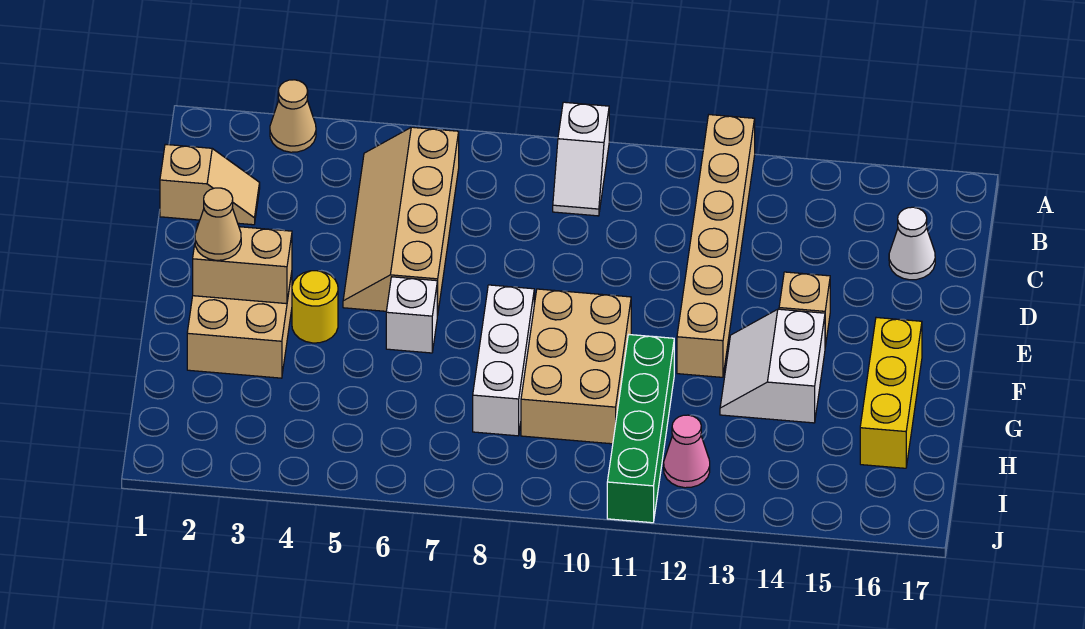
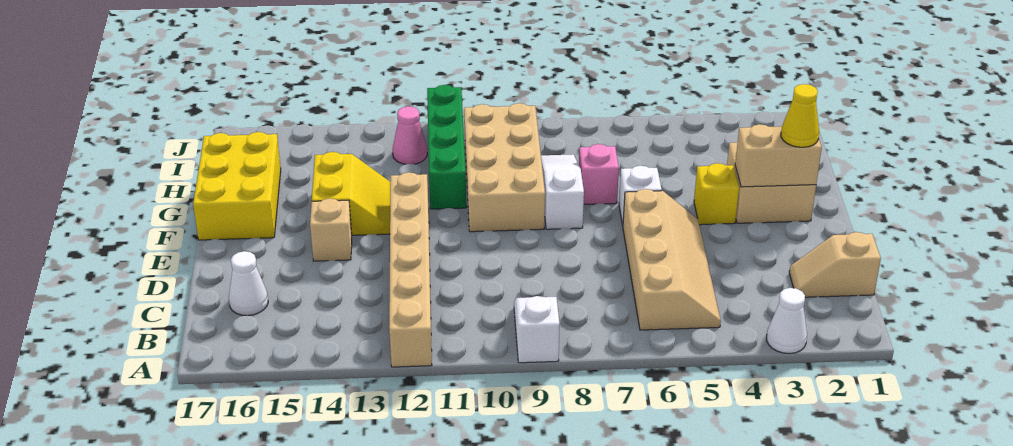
tan cone A3 level 1 -> white cone A3 level 1
tan cone F2 level 3 -> yellow cone F2 level 3
yellow round brick F4 level 1 -> yellow brick F4 level 1
white brick F8:H8 level 1 -> white slope F8:H8 level 1 top F
tan brick F9:H10 level 1 -> tan brick F9:I10 level 1
white slope F13:G14 level 1 top 14 -> yellow slope F13:G14 level 1 top 14
yellow brick F16:H16 level 1 -> yellow brick F16:H17 level 1
none -> pink brick G7 level 1

